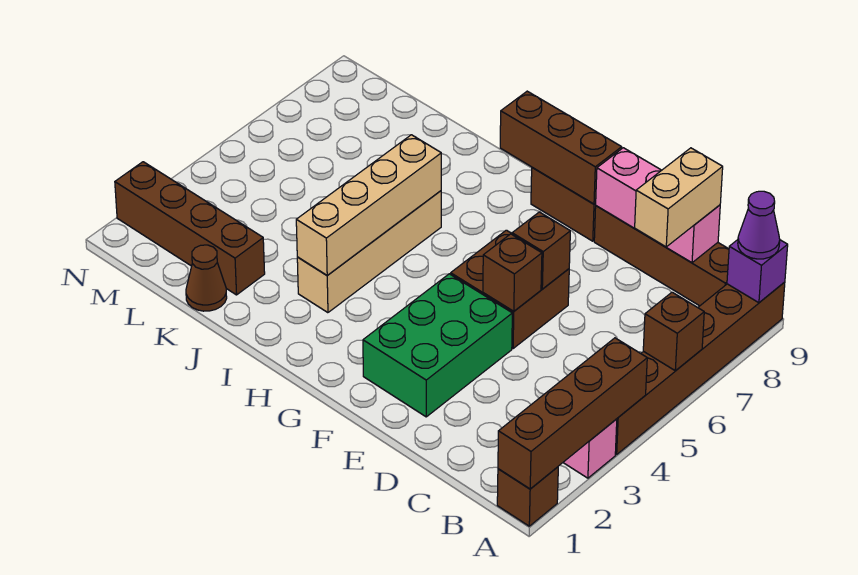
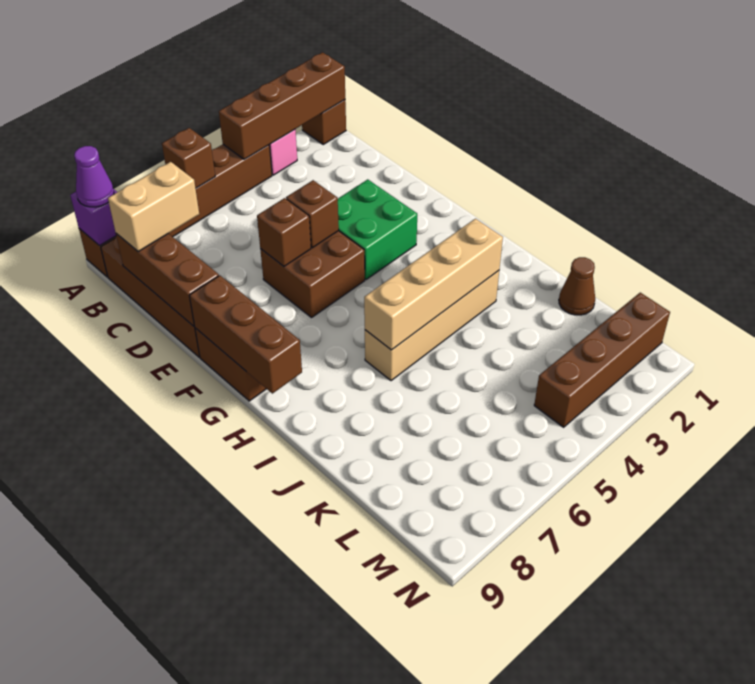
pink brick C9:E9 level 2 -> brown brick C9:E9 level 2
green brick E2:F4 level 1 -> green brick E3:F4 level 1
brown brick K2:N2 level 1 -> brown brick M1:M4 level 1

